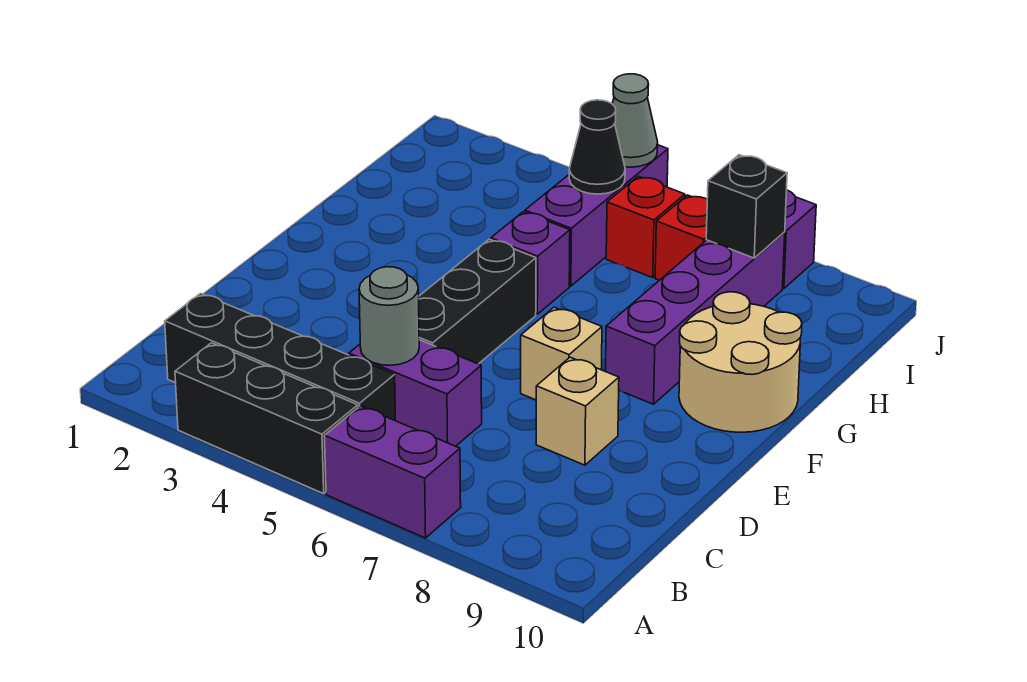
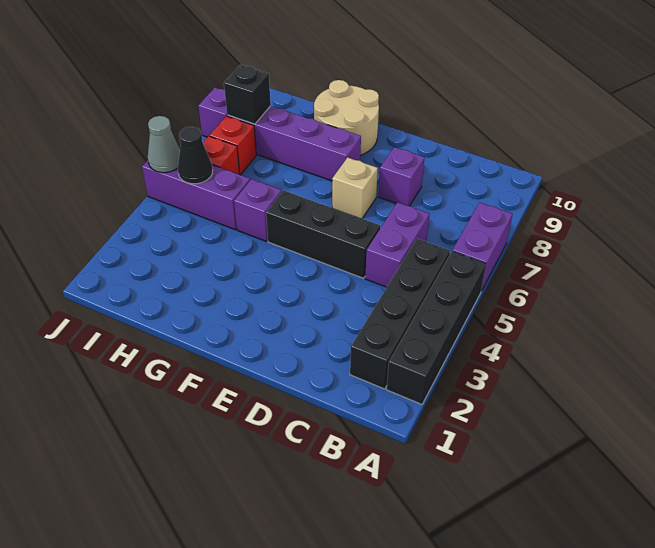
black brick A3:A5 level 1 -> black brick A2:A5 level 1
grey round brick C5 level 2 -> none
tan brick D8 level 1 -> purple brick D8 level 1

